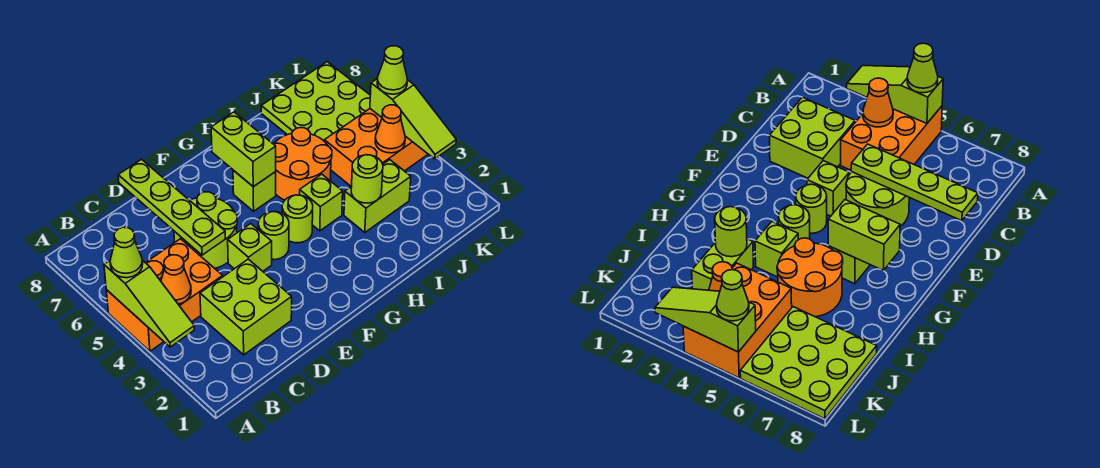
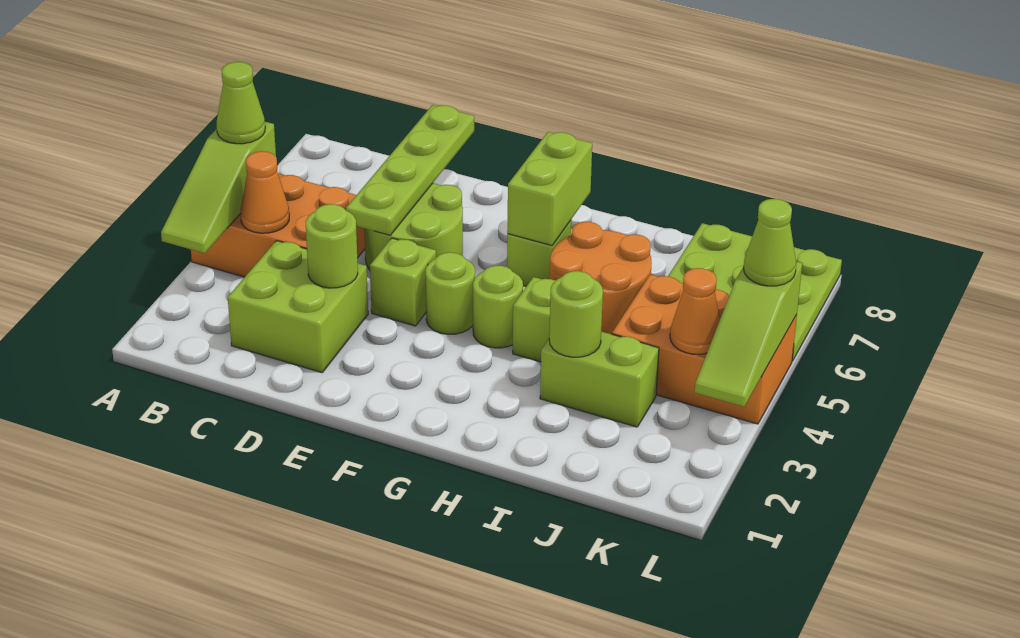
none -> lime round brick D3 level 2

